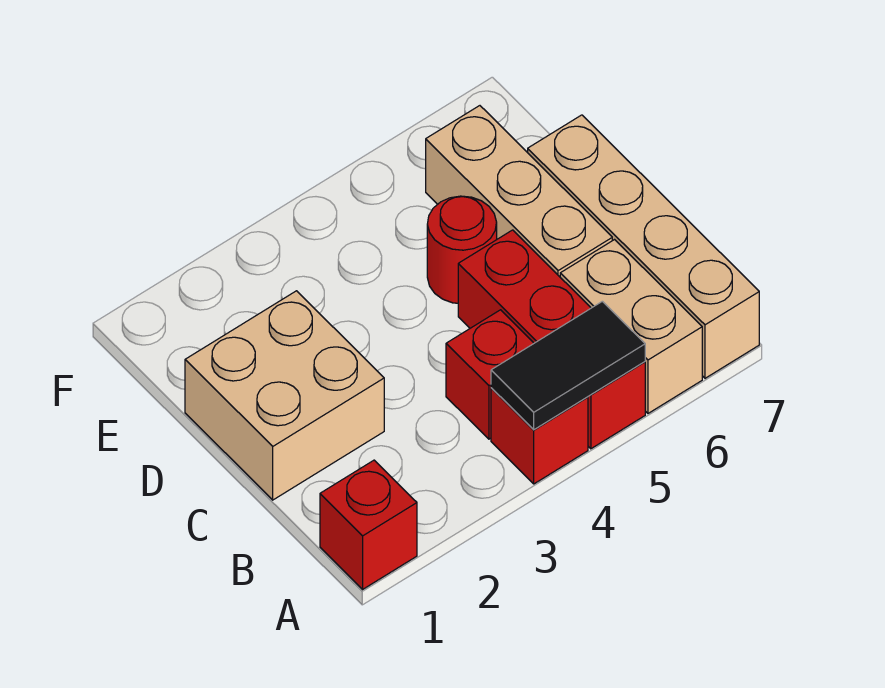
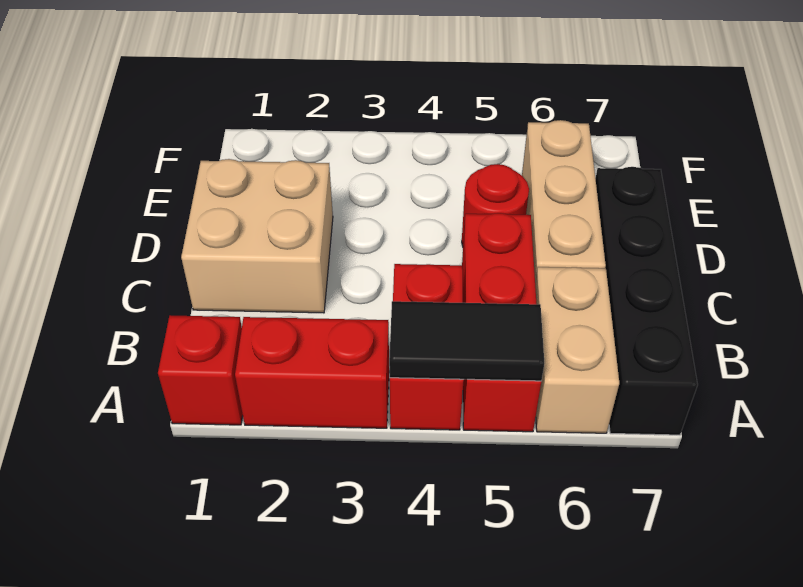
none -> red brick A2:A3 level 1
tan brick A7:D7 level 1 -> black brick A7:D7 level 1

